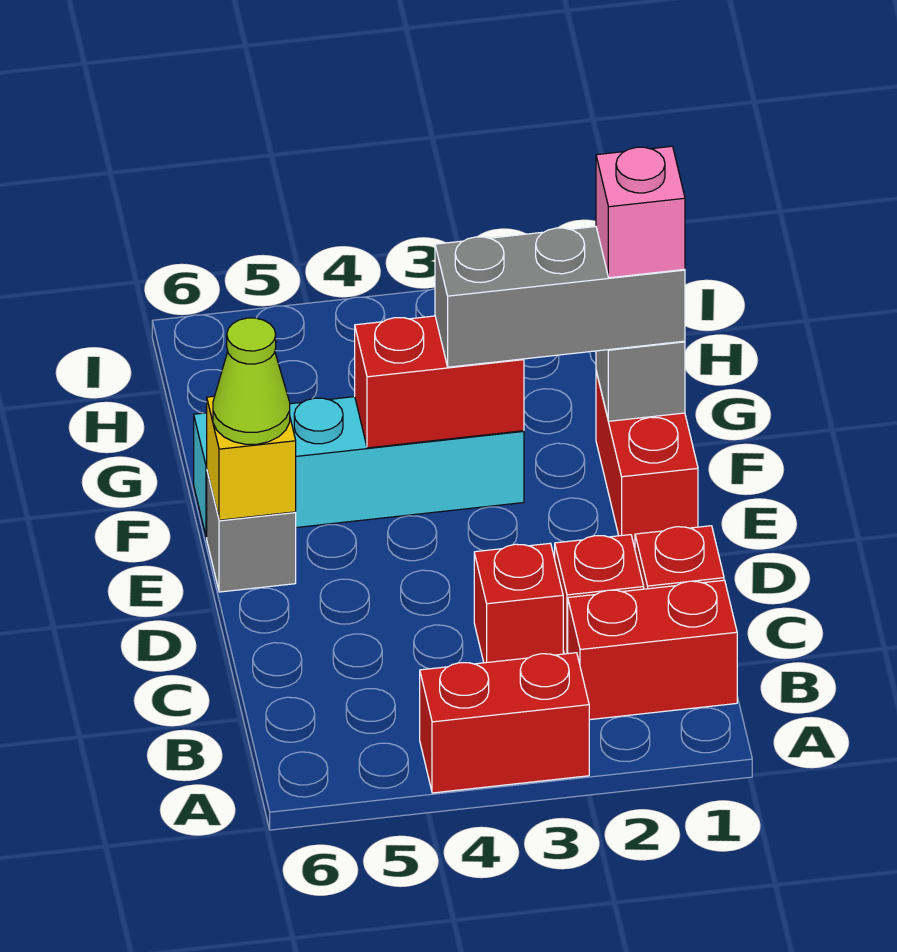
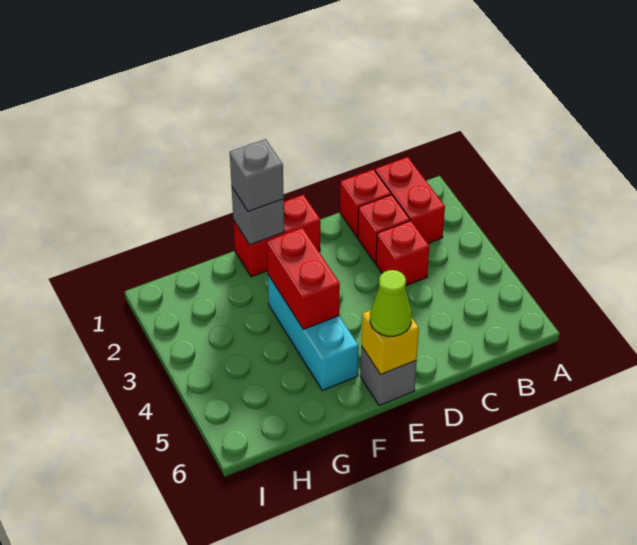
red brick A3:A4 level 1 -> none
grey brick F1:F3 level 3 -> grey brick F1 level 3
pink brick F1 level 4 -> none
cyan brick F3:F6 level 1 -> cyan brick F3:F5 level 1

